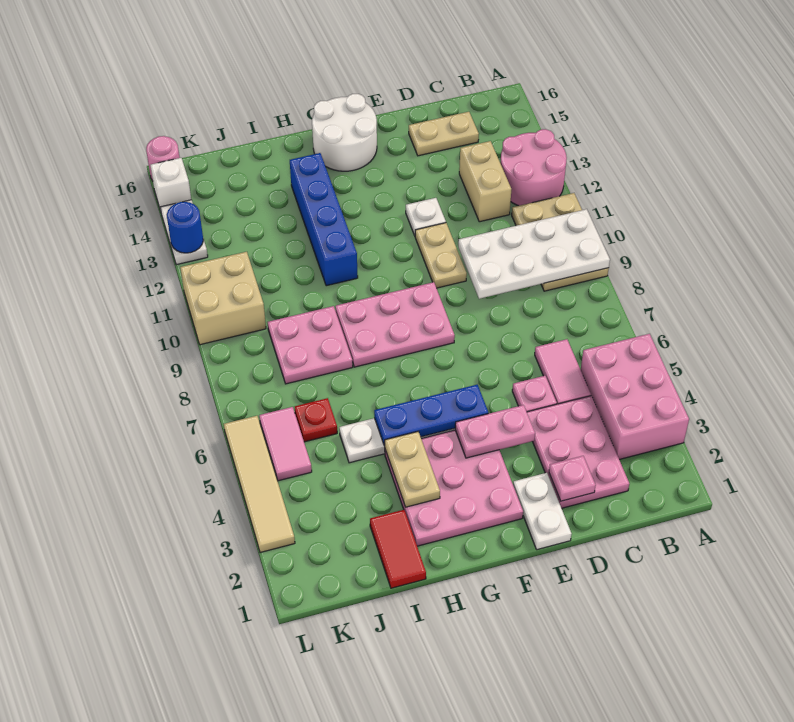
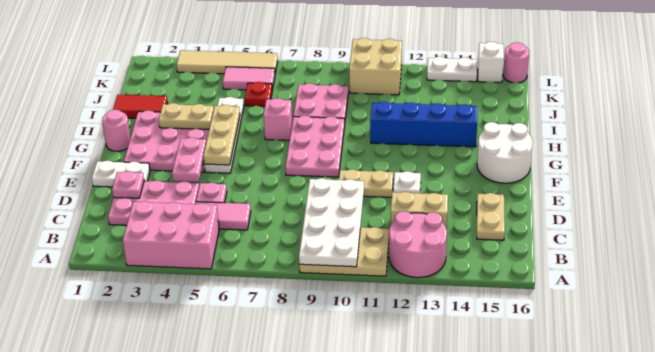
blue plate F5:H5 level 2 -> tan plate F5:H5 level 2
none -> pink round brick G1 level 1
none -> pink brick H7 level 1
blue round brick L13 level 2 -> none

